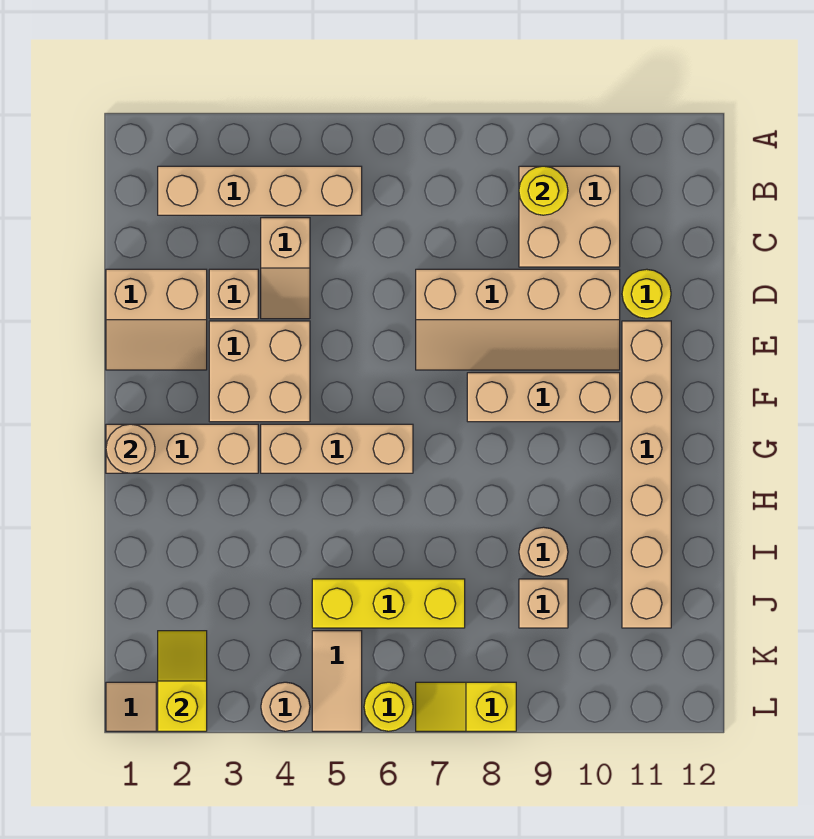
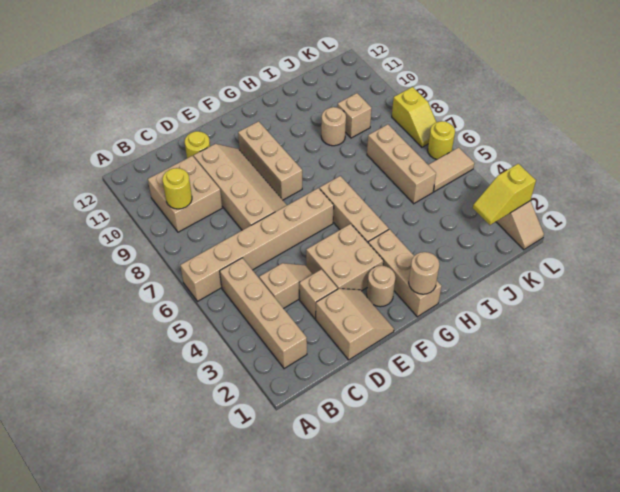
tan brick E11:J11 level 1 -> tan brick A6:F6 level 1
yellow brick J5:J7 level 1 -> tan brick J5:J7 level 1
tan round brick L4 level 1 -> tan round brick F2 level 1

